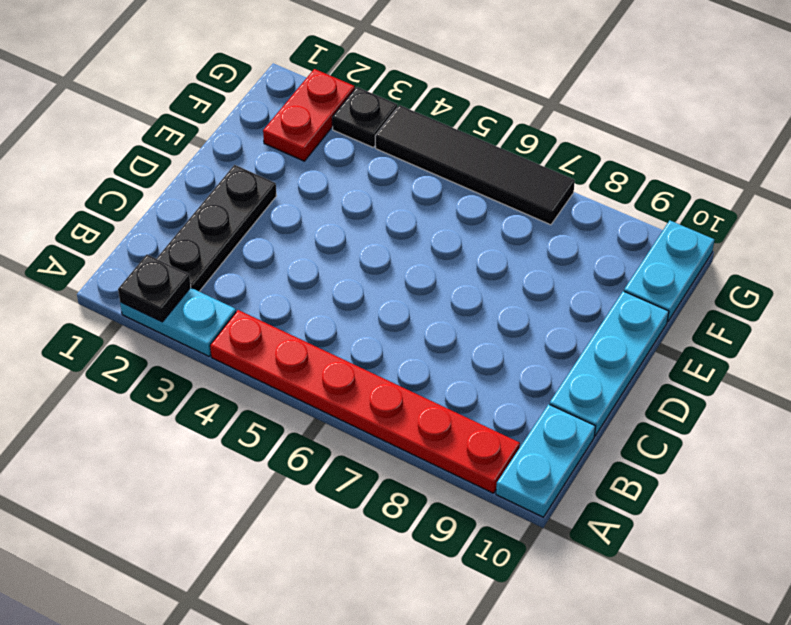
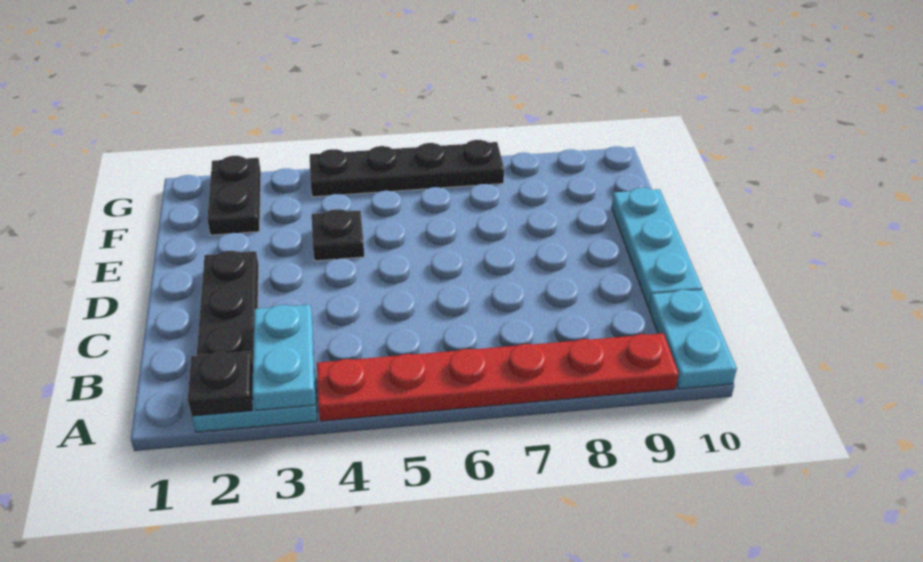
red plate F2:G2 level 1 -> black plate F2:G2 level 1
cyan plate F10:G10 level 1 -> cyan plate A3:B3 level 2
black plate G3 level 1 -> black plate E4 level 1
black tile G4:G7 level 1 -> black plate G4:G7 level 1

